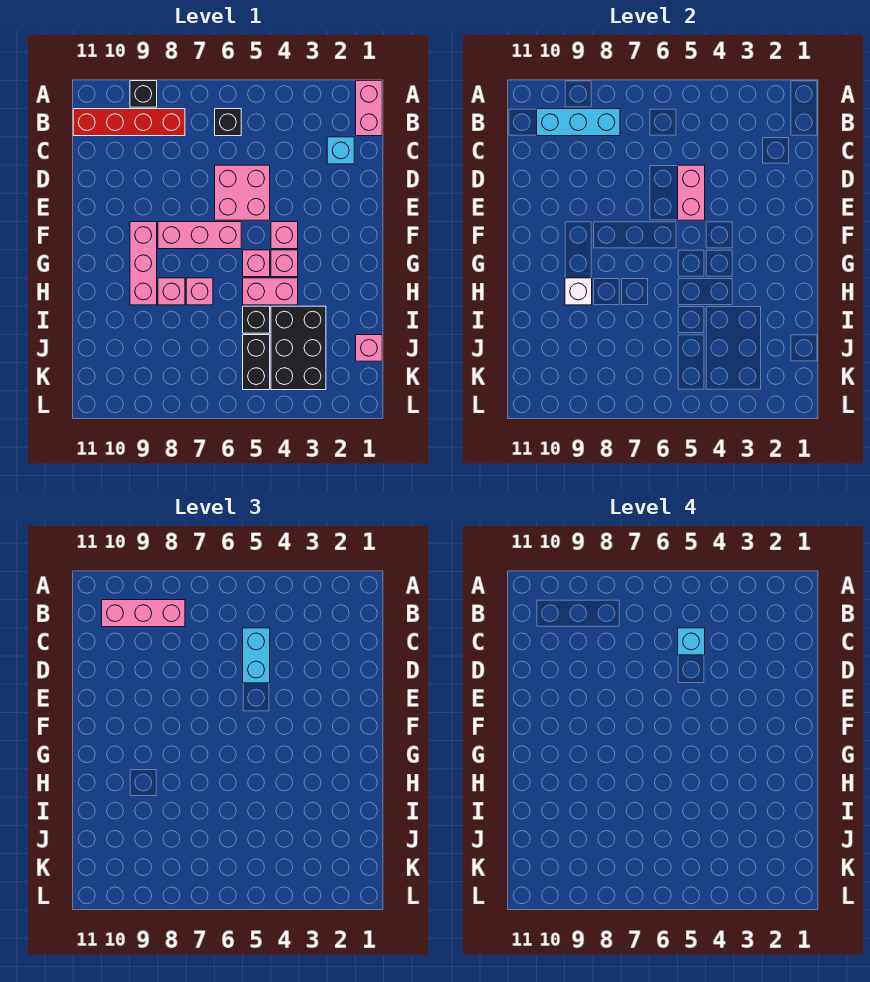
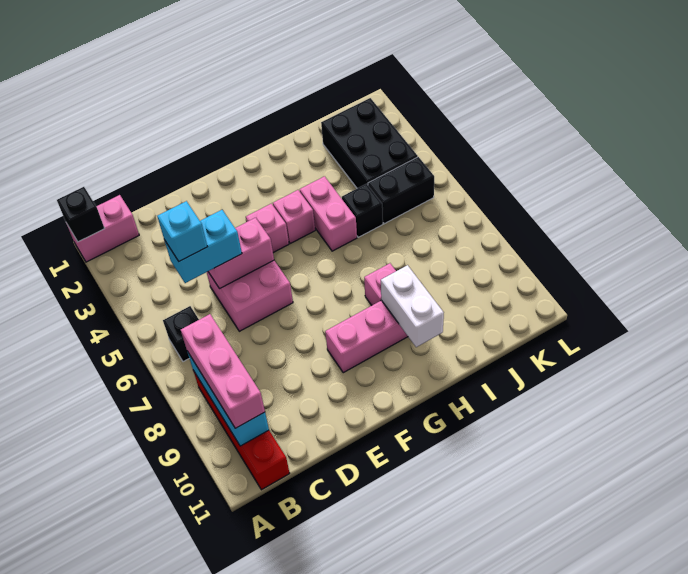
black brick A9 level 1 -> black brick A1 level 2
cyan brick C2 level 1 -> none
pink brick F6:F8 level 1 -> none
pink brick G5 level 1 -> none
pink brick H7 level 1 -> none
white brick H9 level 2 -> white brick H9:H10 level 2
black brick I3:K4 level 1 -> black brick J2:K4 level 1
pink brick J1 level 1 -> none

